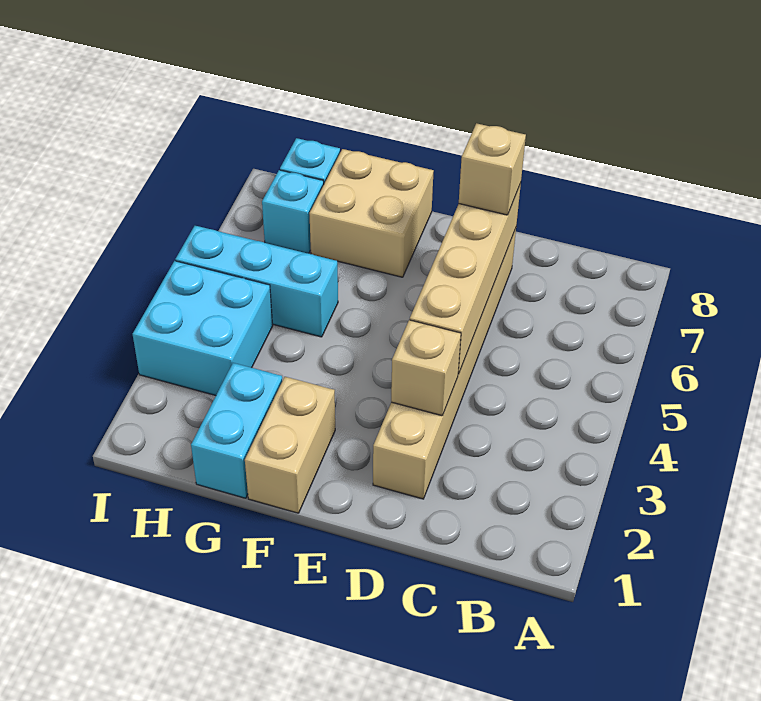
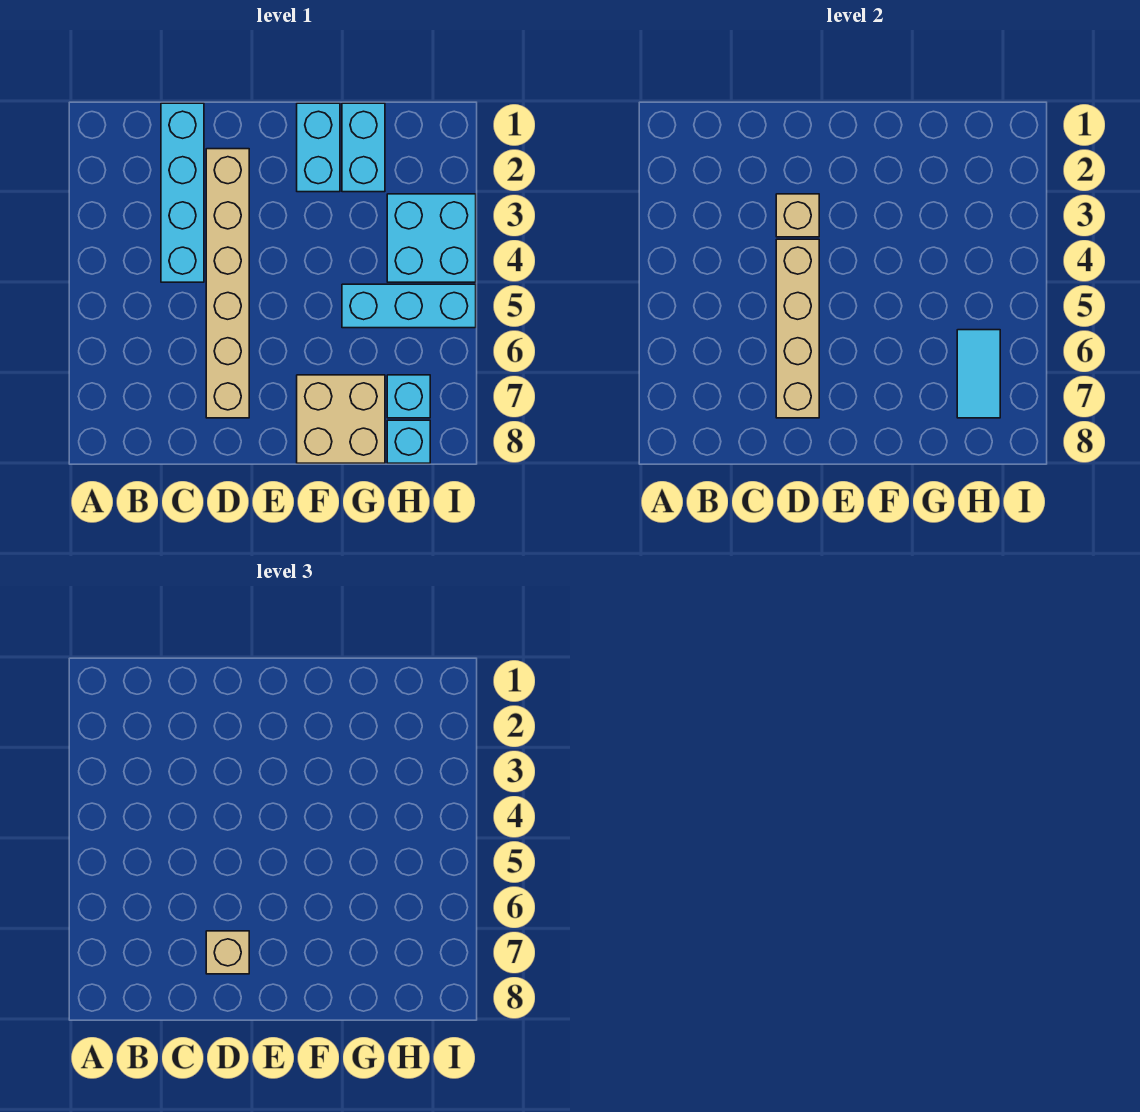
none -> cyan brick C1:C4 level 1
tan brick F1:F2 level 1 -> cyan brick F1:F2 level 1
none -> cyan tile H6:H7 level 2

